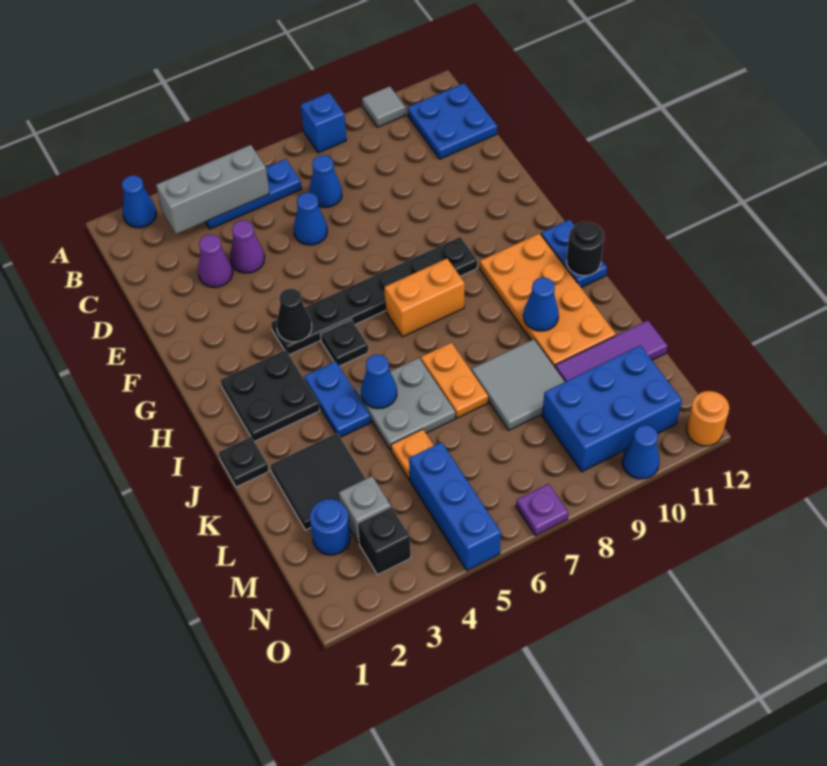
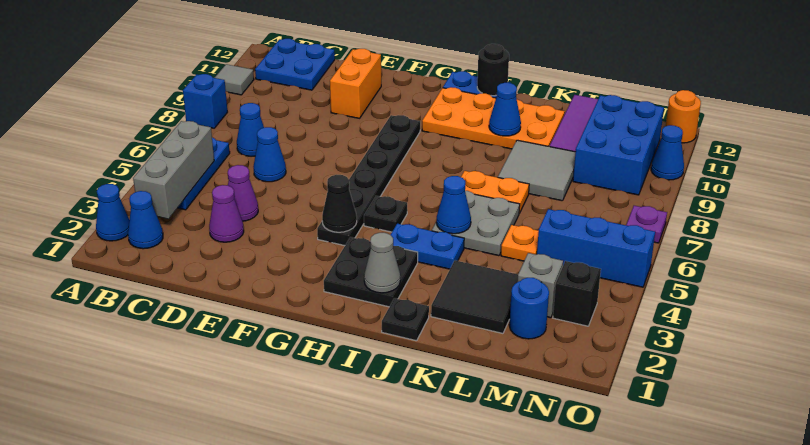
none -> blue cone B2 level 1
orange brick H7:H8 level 1 -> orange brick E10:E11 level 1
none -> grey cone I2 level 2

